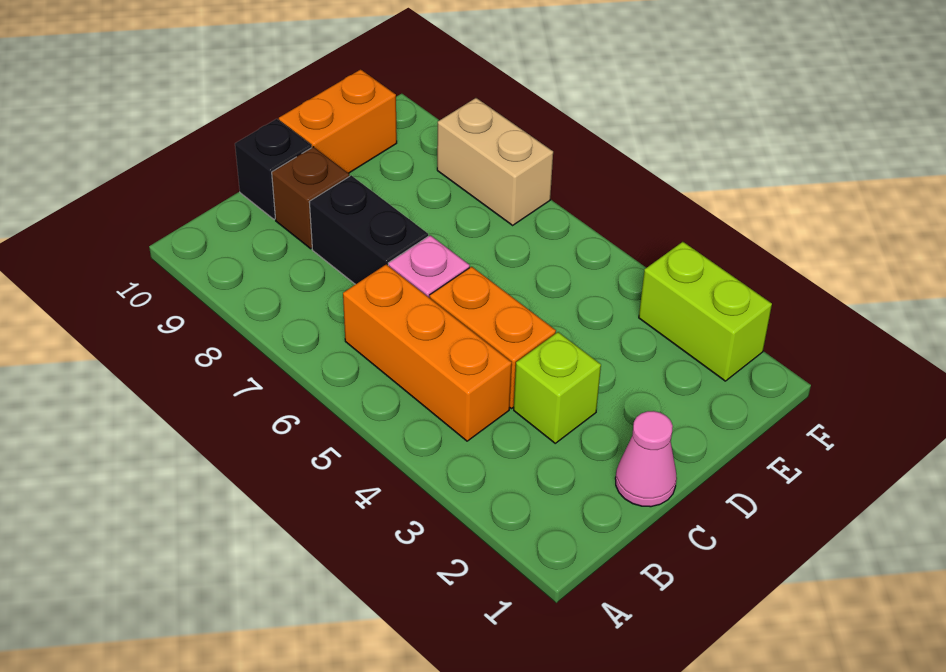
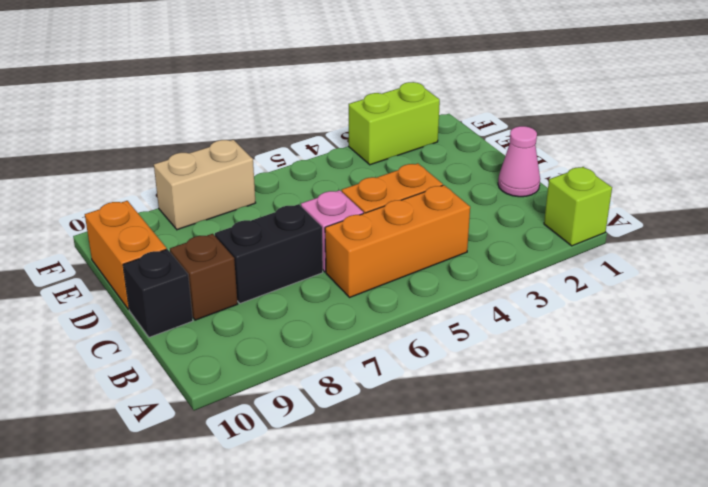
lime brick C3 level 1 -> lime brick A1 level 1

